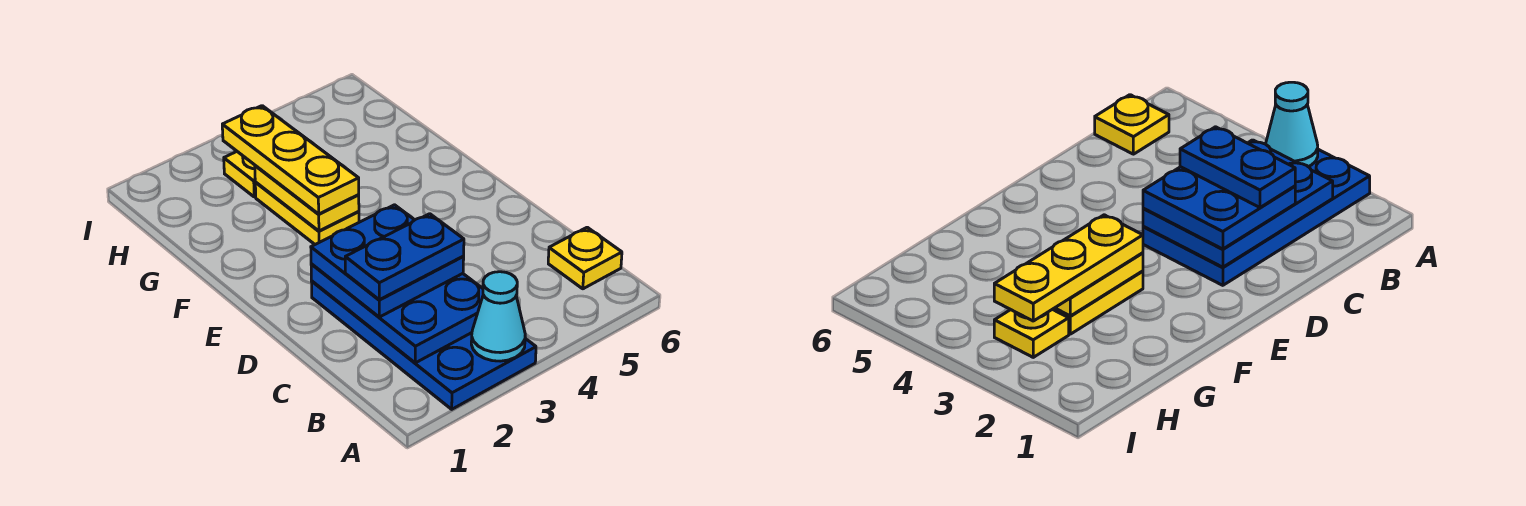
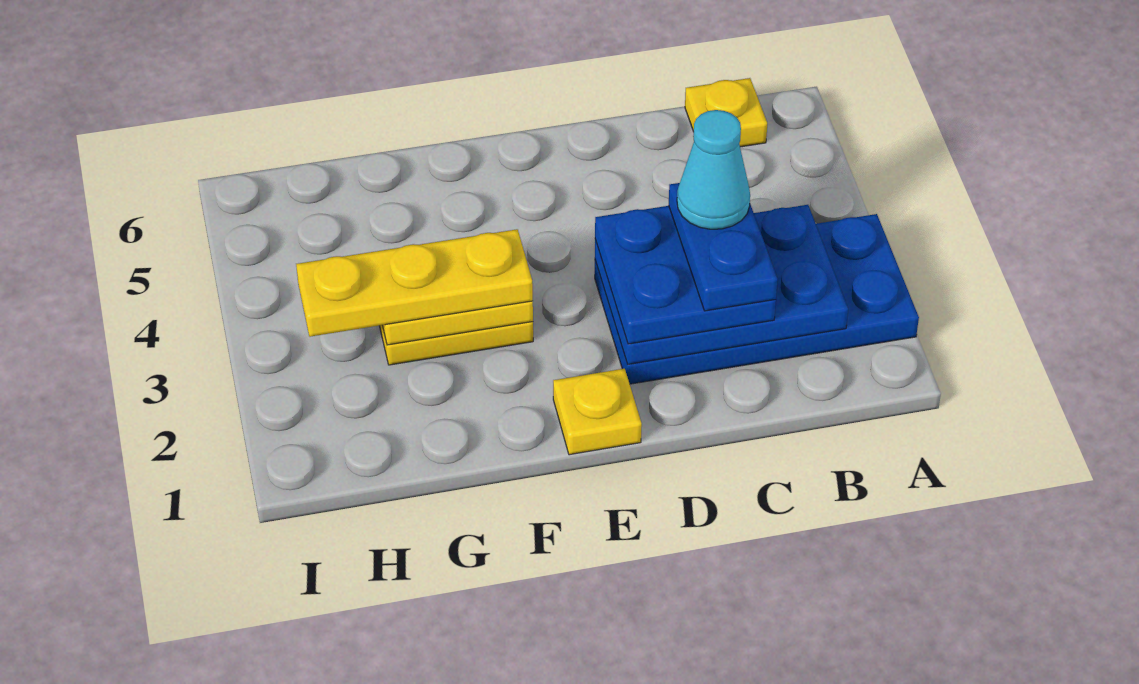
cyan cone A3 level 2 -> cyan cone C3 level 5
yellow plate H3 level 1 -> yellow plate E1 level 1

